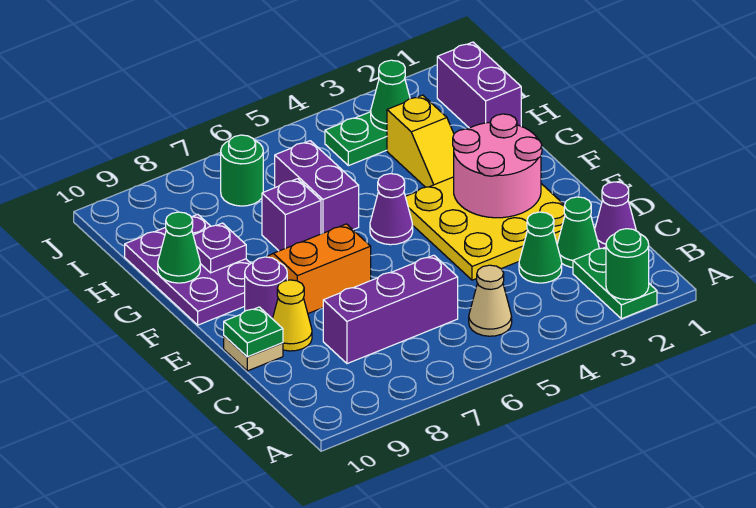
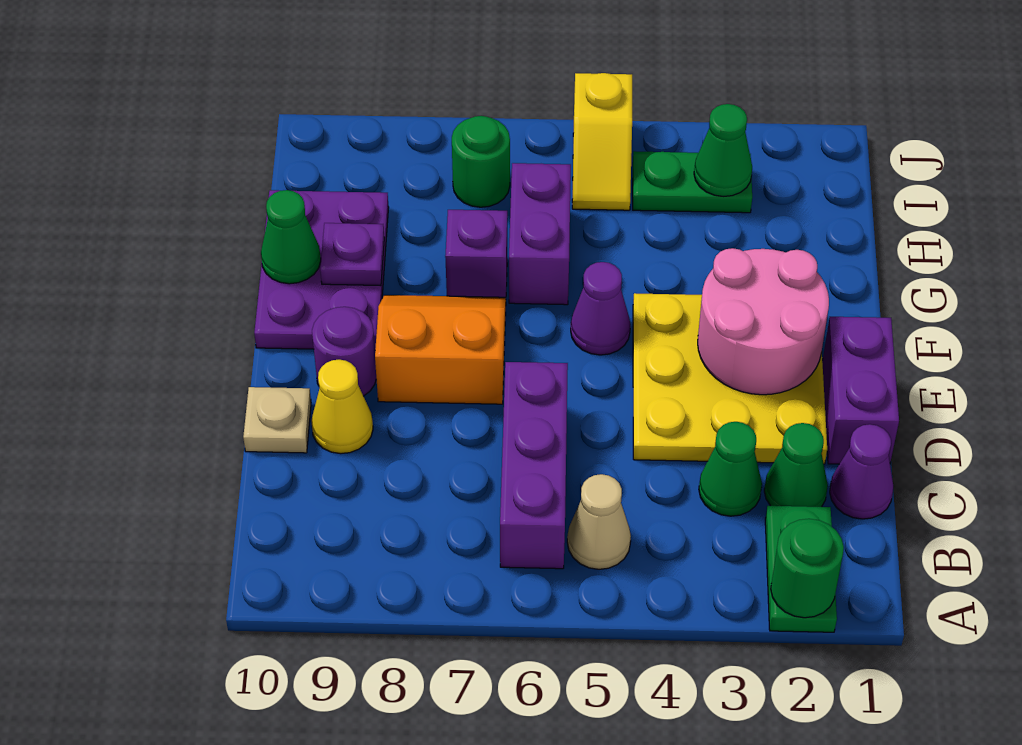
purple brick C6:C8 level 1 -> purple brick B6:D6 level 1
green plate D10 level 2 -> none
yellow slope G3:H3 level 1 top H -> yellow slope I5:J5 level 1 top J
purple brick H1:I1 level 1 -> purple brick D1:E1 level 1

